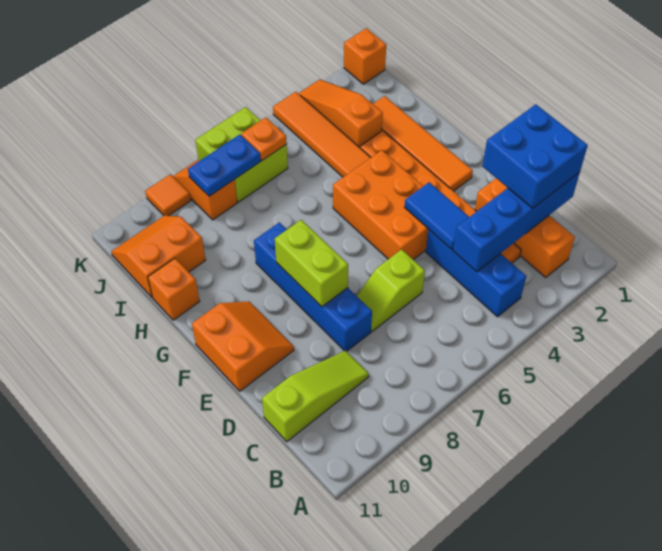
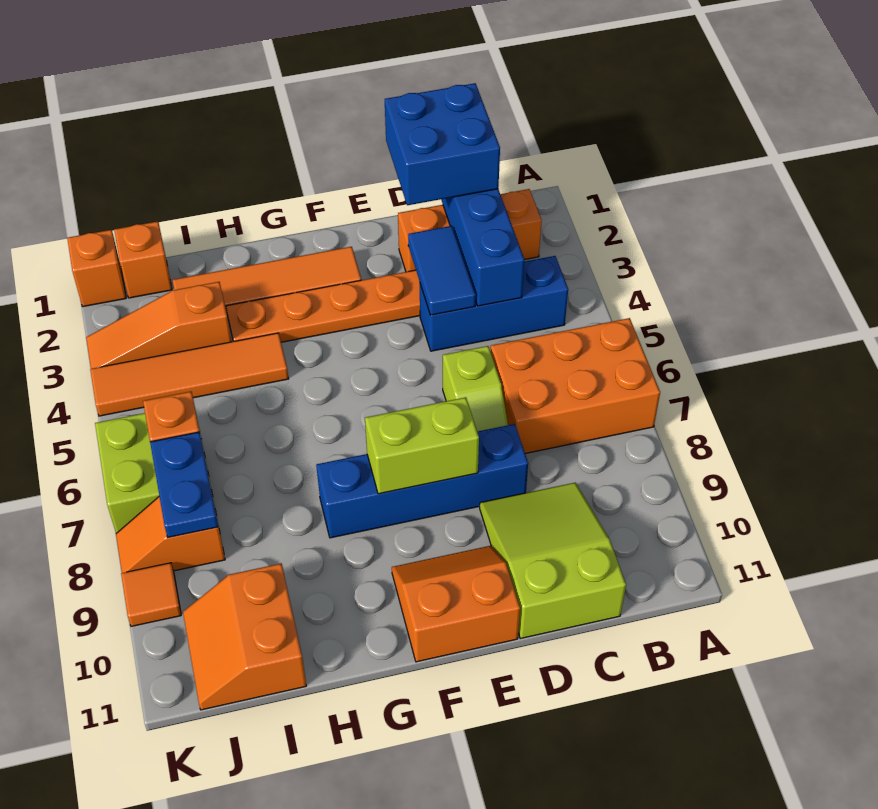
lime slope C9:C11 level 1 top 11 -> lime slope C9:D11 level 1 top 11
blue tile D4:E4 level 2 -> blue tile D3:D4 level 2
orange brick E4:G5 level 1 -> orange brick A6:C7 level 1
orange brick H11 level 1 -> orange brick J1 level 1

